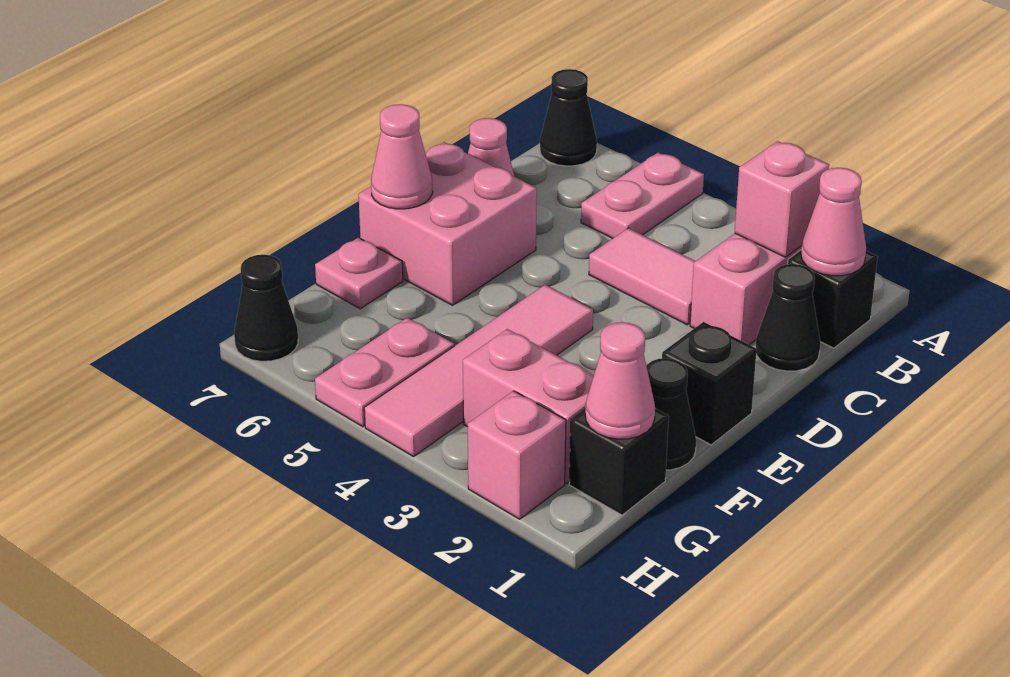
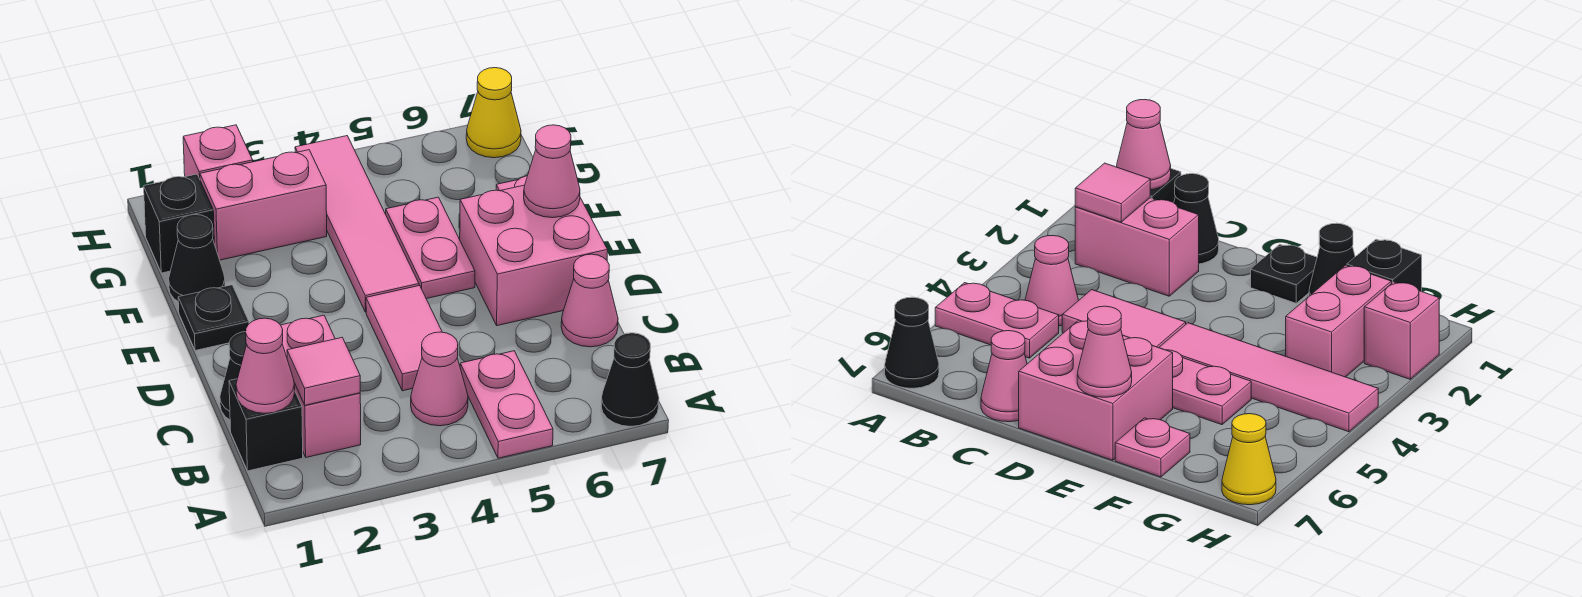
pink brick B2 level 2 -> pink tile B2 level 2
pink tile C3:C4 level 1 -> pink tile C4:D4 level 1
black brick E1 level 1 -> black plate E1 level 1
pink cone G1 level 2 -> pink cone B4 level 1
pink plate G5:H5 level 1 -> pink plate E5:F5 level 1
black cone H7 level 1 -> yellow cone H7 level 1

